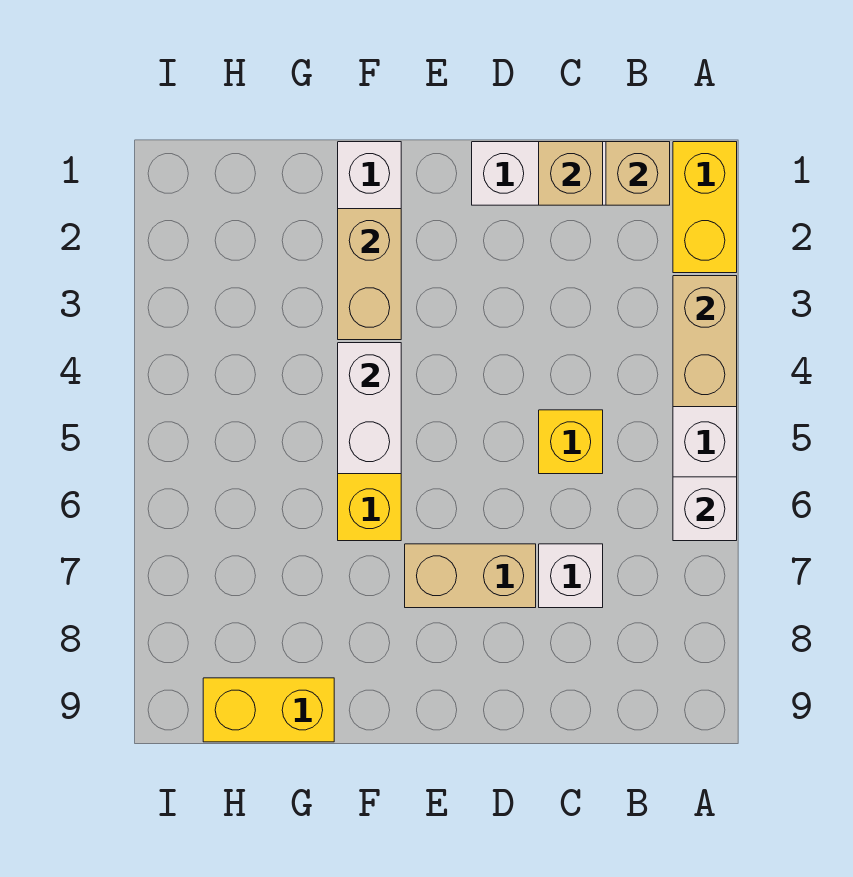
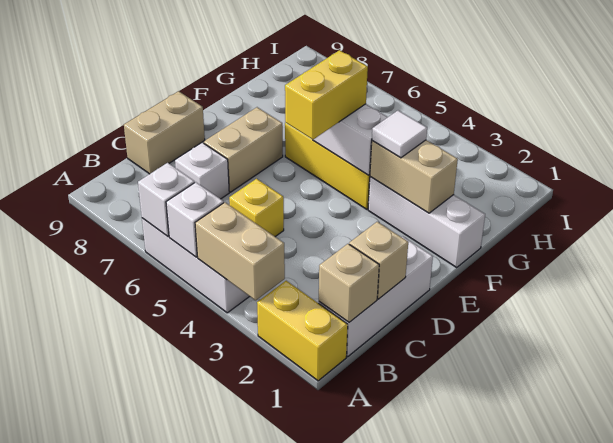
none -> white brick A5 level 2
none -> tan brick C9:D9 level 1
none -> white tile F3 level 3
yellow brick G9:H9 level 1 -> yellow brick E5:F5 level 3

